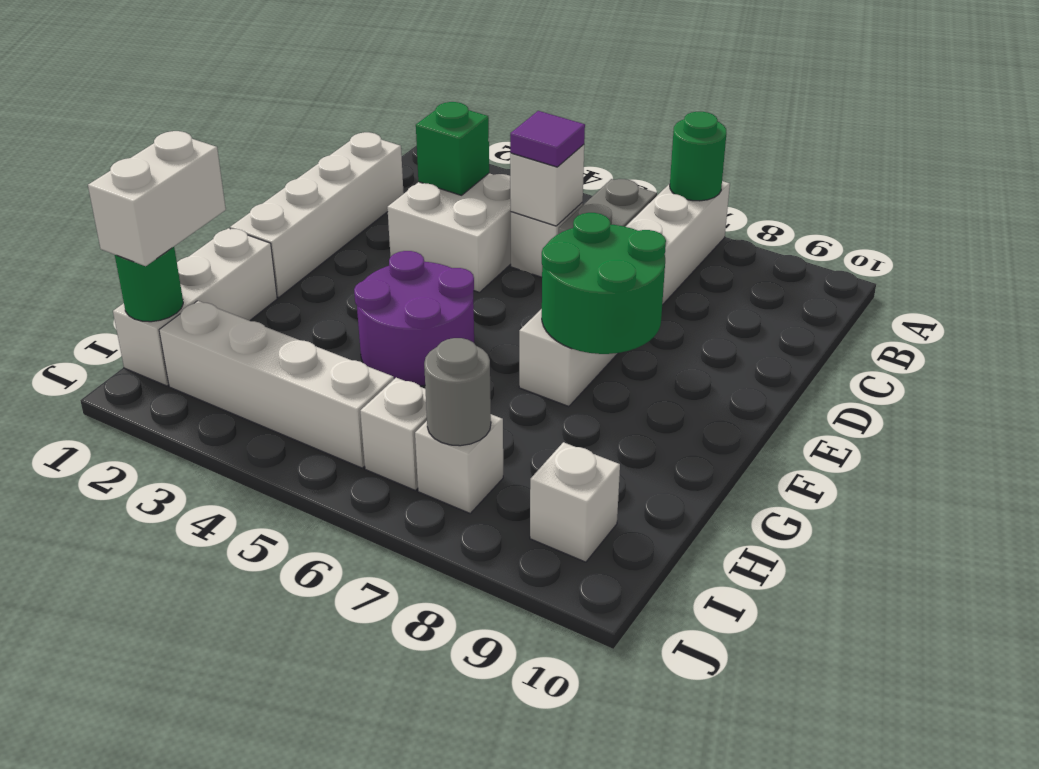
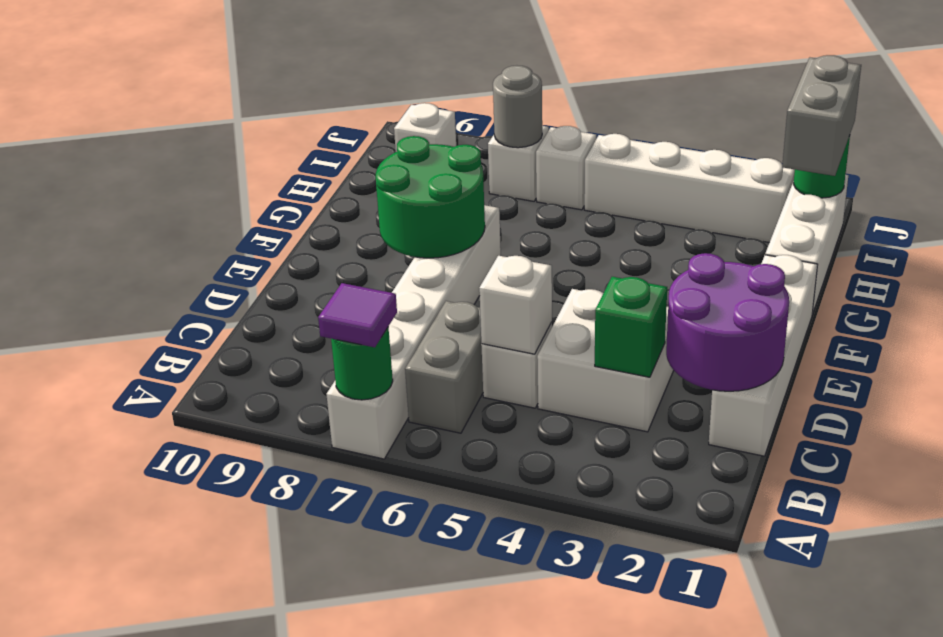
purple tile C5 level 3 -> purple tile A7 level 3
purple round brick F4:G5 level 1 -> purple round brick C1:D2 level 2
white brick H1:I1 level 3 -> grey brick H1:I1 level 3

